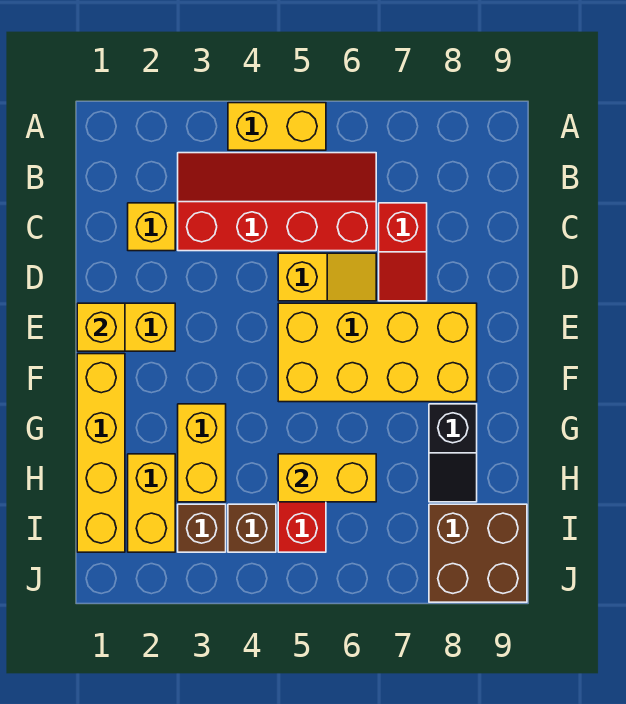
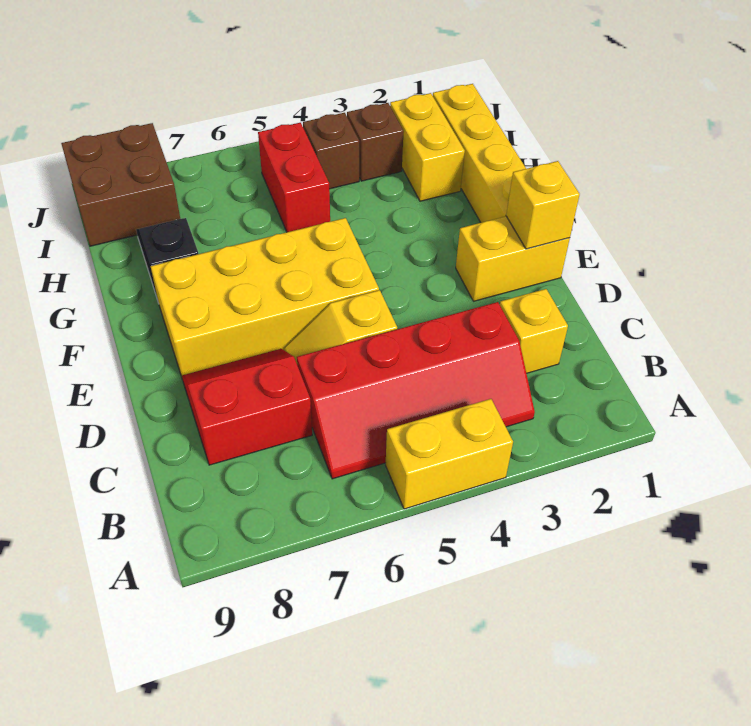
red slope C7:D7 level 1 top C -> red slope C7:D8 level 1 top C
yellow brick G3:H3 level 1 -> none
yellow brick H5:H6 level 2 -> none

